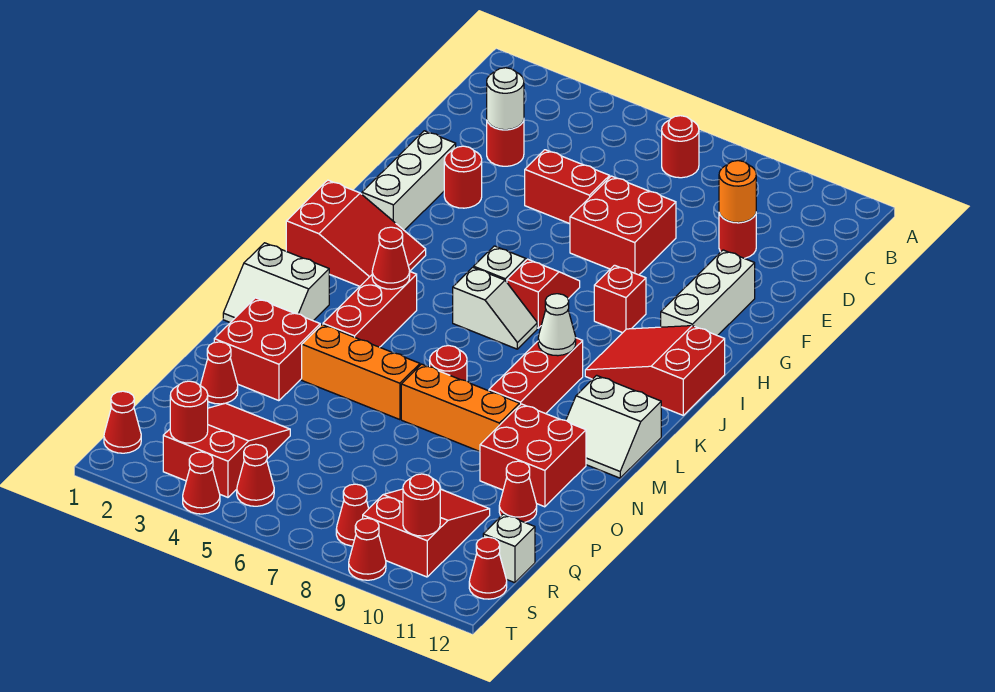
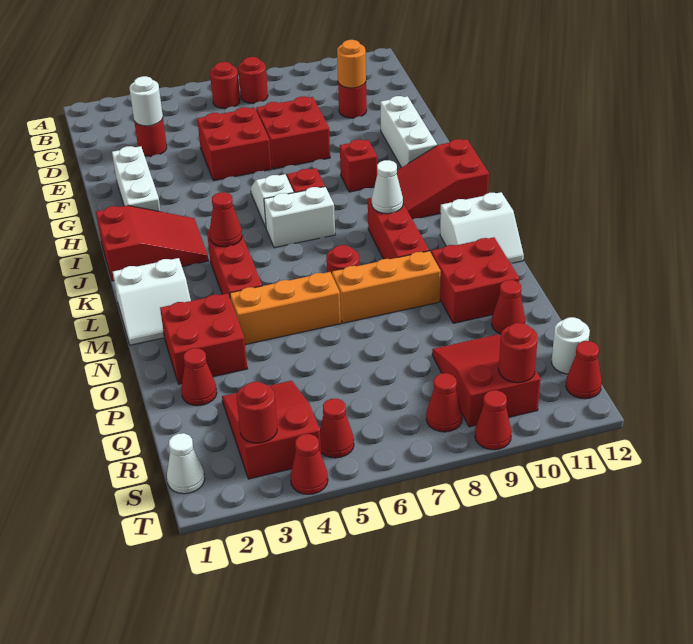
red brick E5:E6 level 1 -> red brick E5:F6 level 1
red round brick F3 level 1 -> red round brick B6 level 1
white slope J6:J7 level 1 top 6 -> white brick J6:J7 level 1
white brick R12 level 1 -> white round brick R12 level 1
red cone S1 level 1 -> white cone S1 level 1

